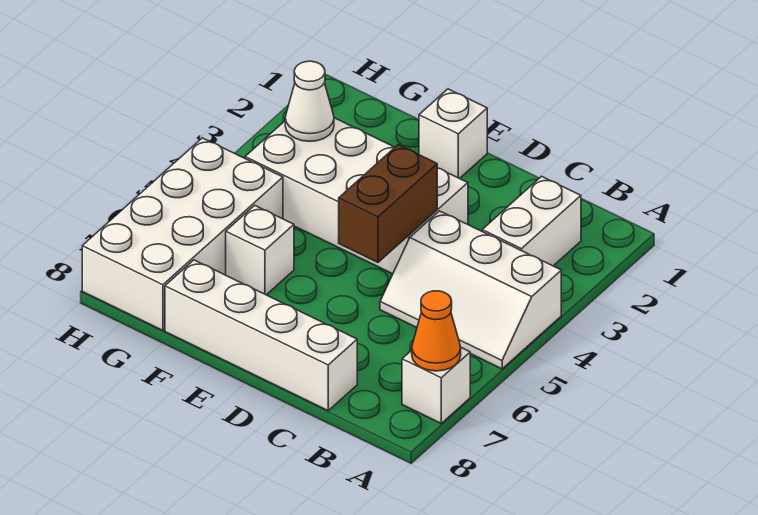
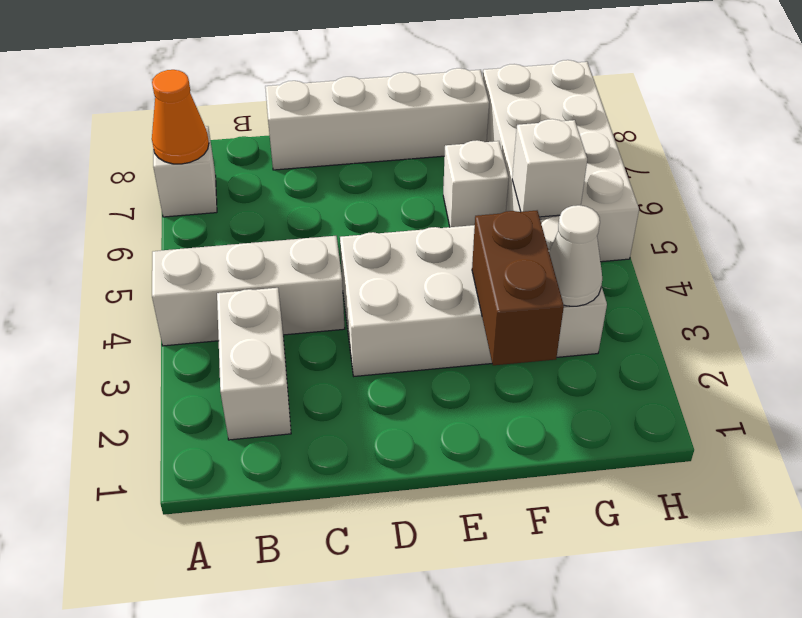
brown brick D4:D5 level 2 -> brown brick F2:F3 level 2
white brick E1 level 1 -> white brick G5 level 2

